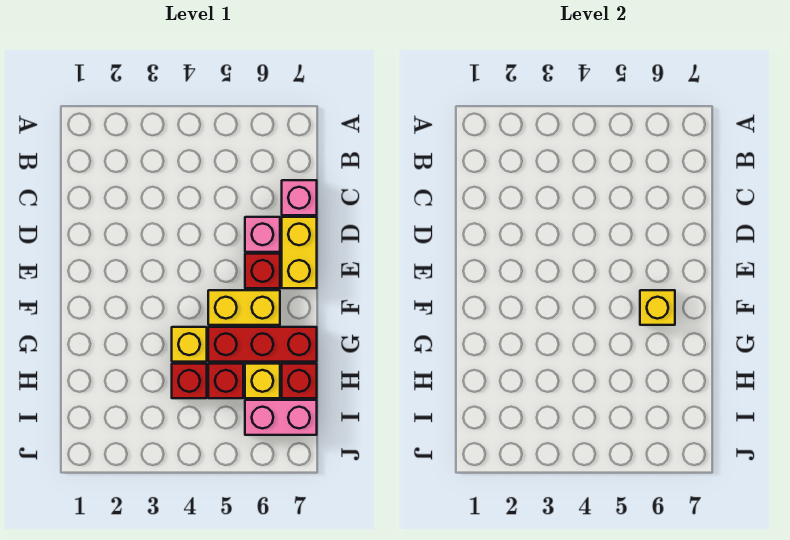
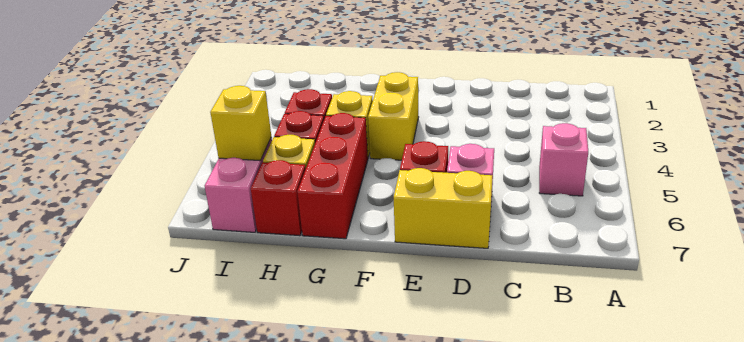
pink brick C7 level 1 -> pink brick B5 level 1
yellow brick F5:F6 level 1 -> yellow brick F3:F4 level 1
yellow brick F6 level 2 -> yellow brick I6 level 2

